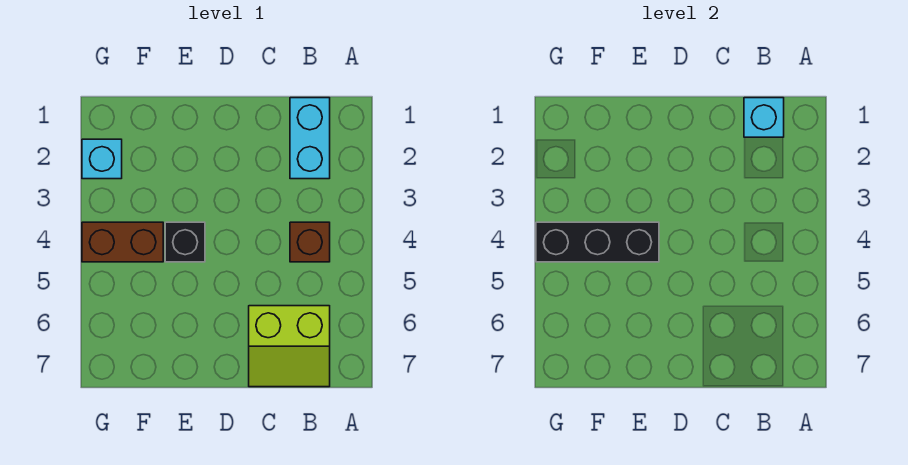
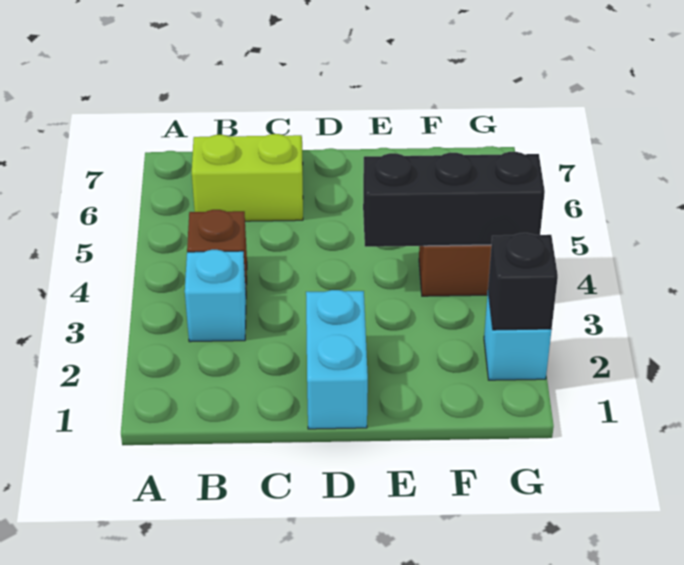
cyan brick B1:B2 level 1 -> cyan brick D1:D2 level 1
cyan brick B1 level 2 -> cyan brick B3 level 1
black brick E4 level 1 -> black brick G2 level 2

